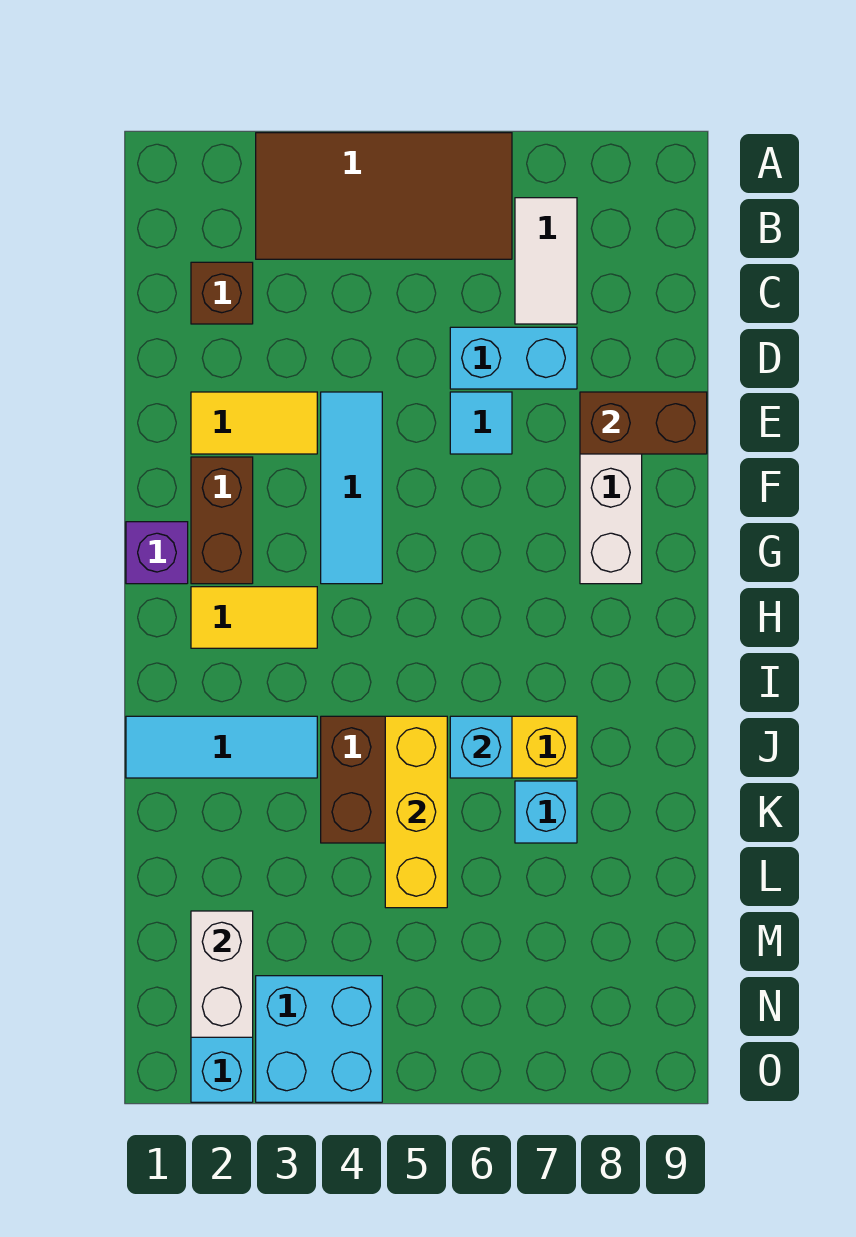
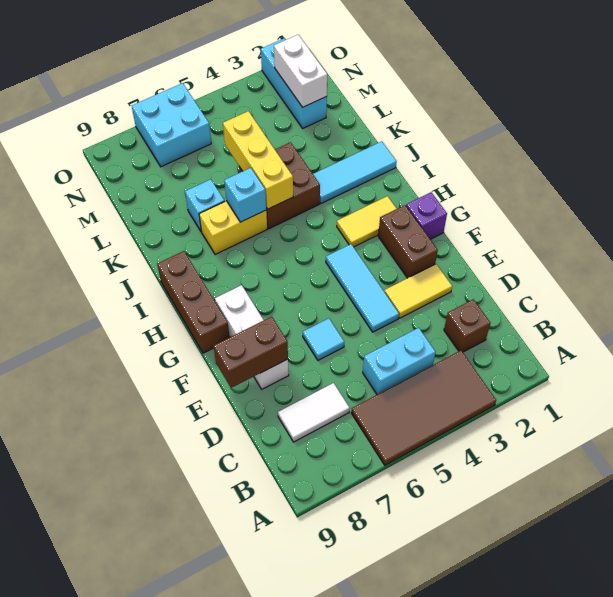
white tile B7:C7 level 1 -> white tile C7:C8 level 1
cyan brick D6:D7 level 1 -> cyan brick C4:C5 level 1
none -> brown brick G9:I9 level 1
cyan brick N3:O4 level 1 -> cyan brick N6:O7 level 1

